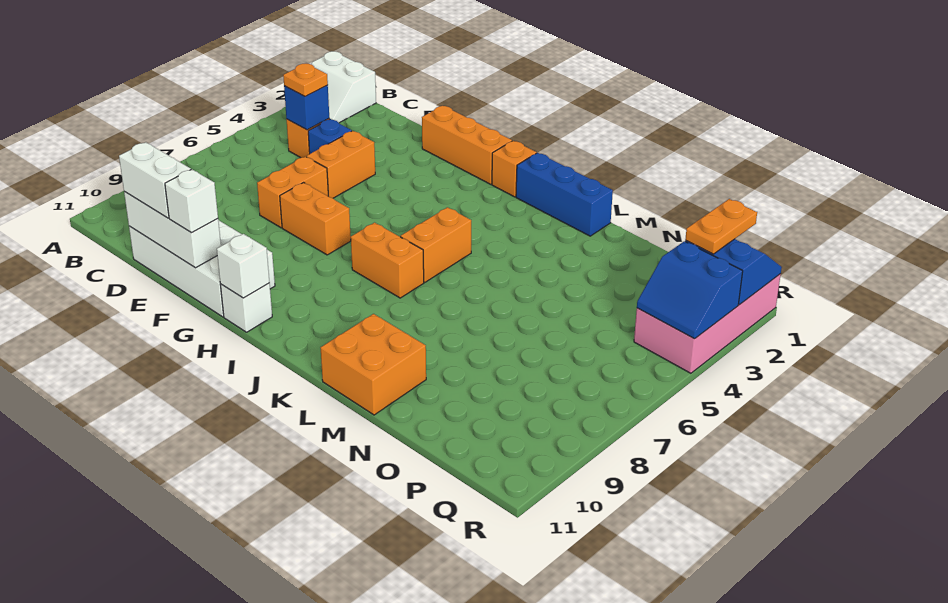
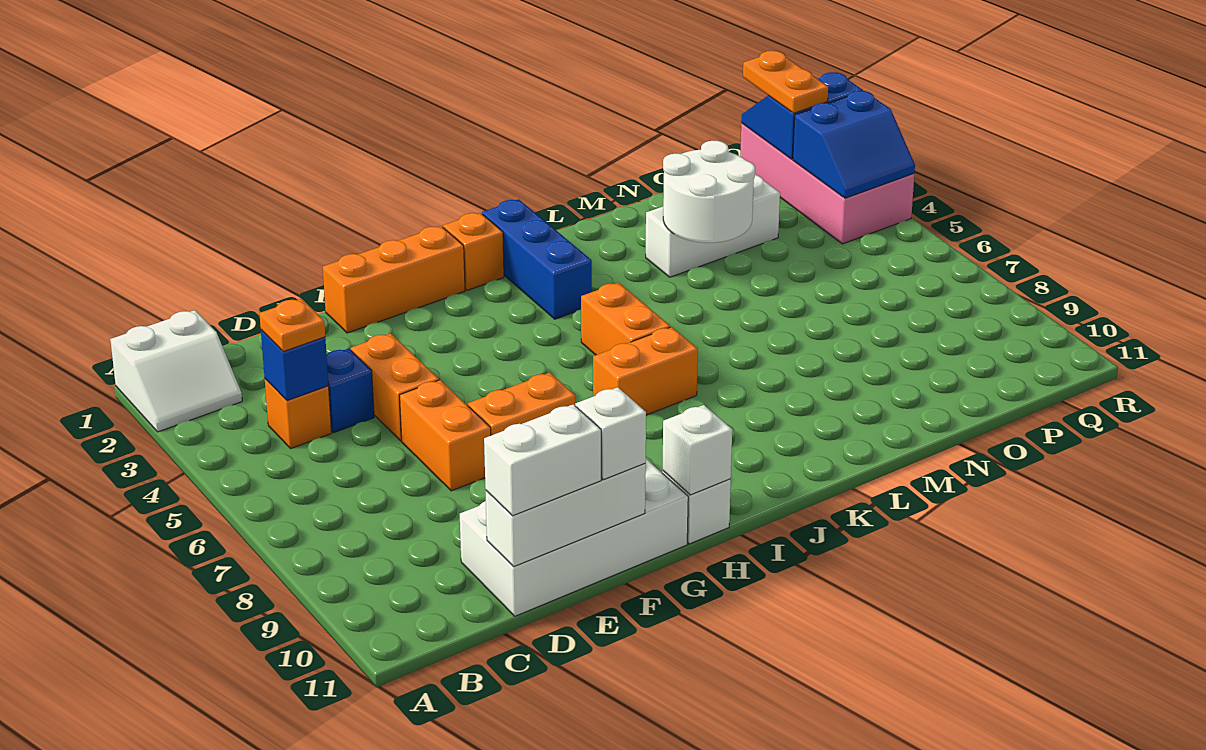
blue brick J1:L1 level 1 -> blue brick J1:J3 level 1
orange brick L10:M11 level 1 -> none
none -> white brick M3:O3 level 1
none -> white round brick M3:N4 level 2

